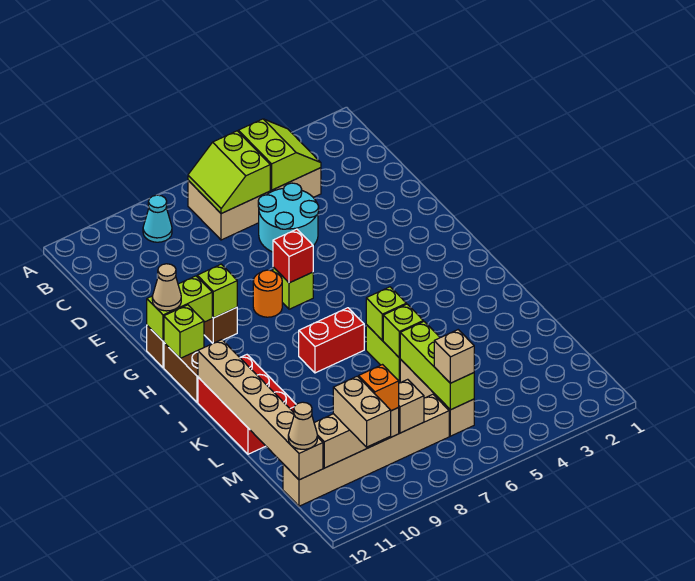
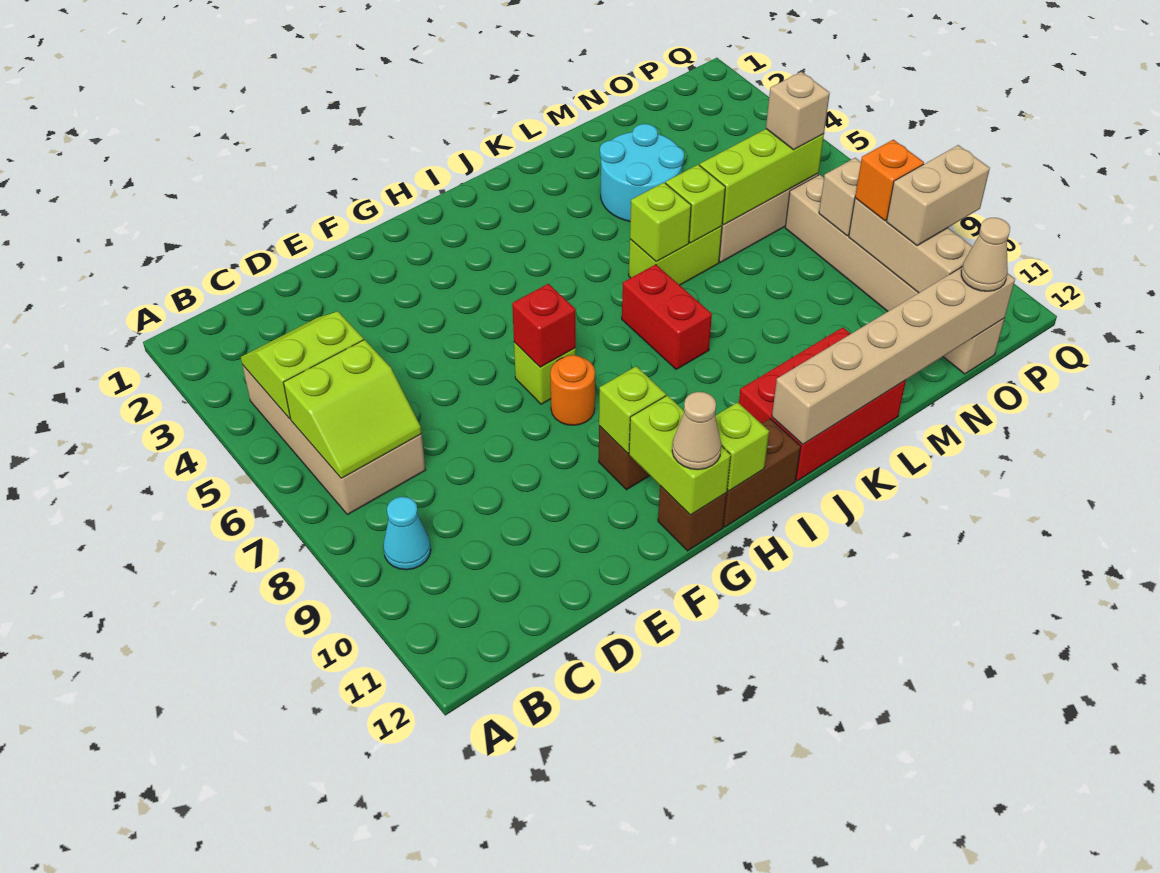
cyan round brick D5:E6 level 1 -> cyan round brick L3:M4 level 1

